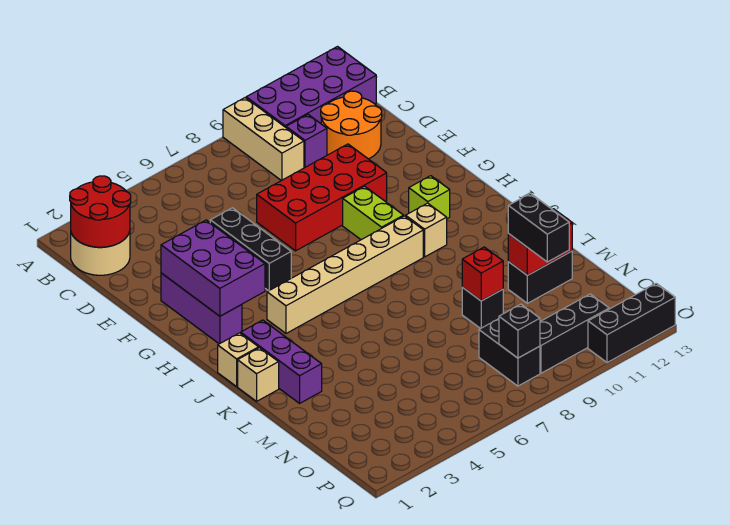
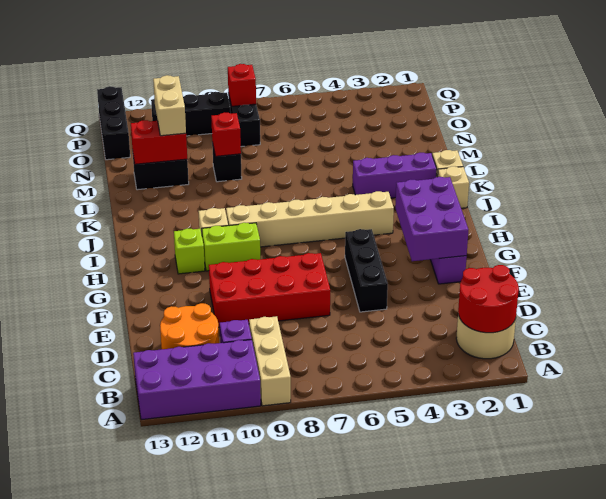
lime brick G9:H9 level 1 -> lime brick H9:H10 level 1
purple brick J2:L2 level 1 -> purple brick K2:K4 level 1
black brick M11:N11 level 3 -> tan brick M11:N11 level 3
black brick P8 level 2 -> red brick P8 level 2
black brick Q11:Q13 level 1 -> black brick O13:Q13 level 1

